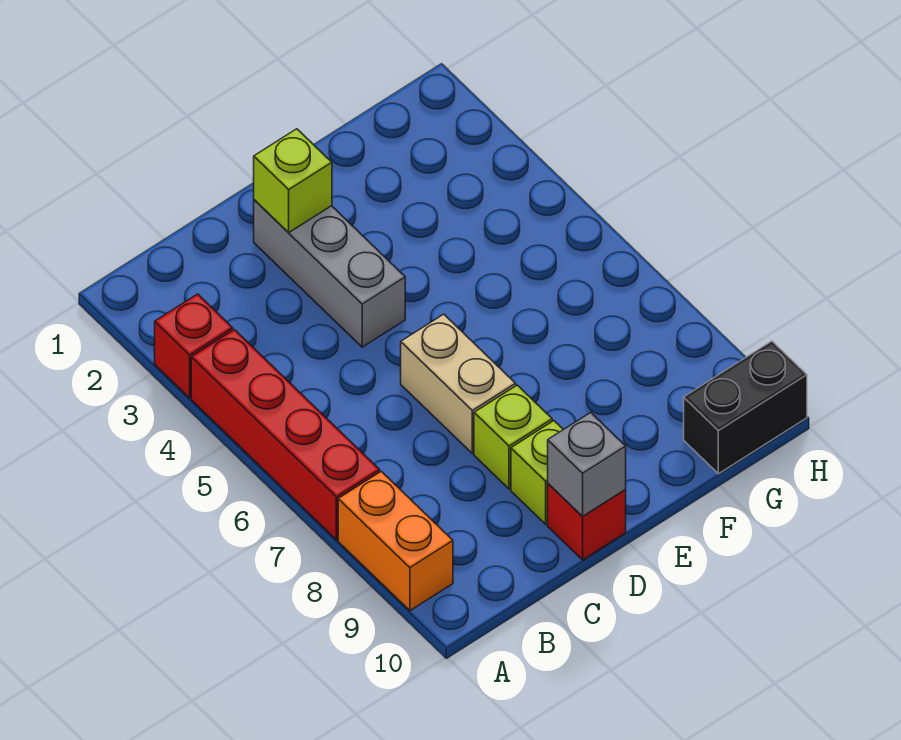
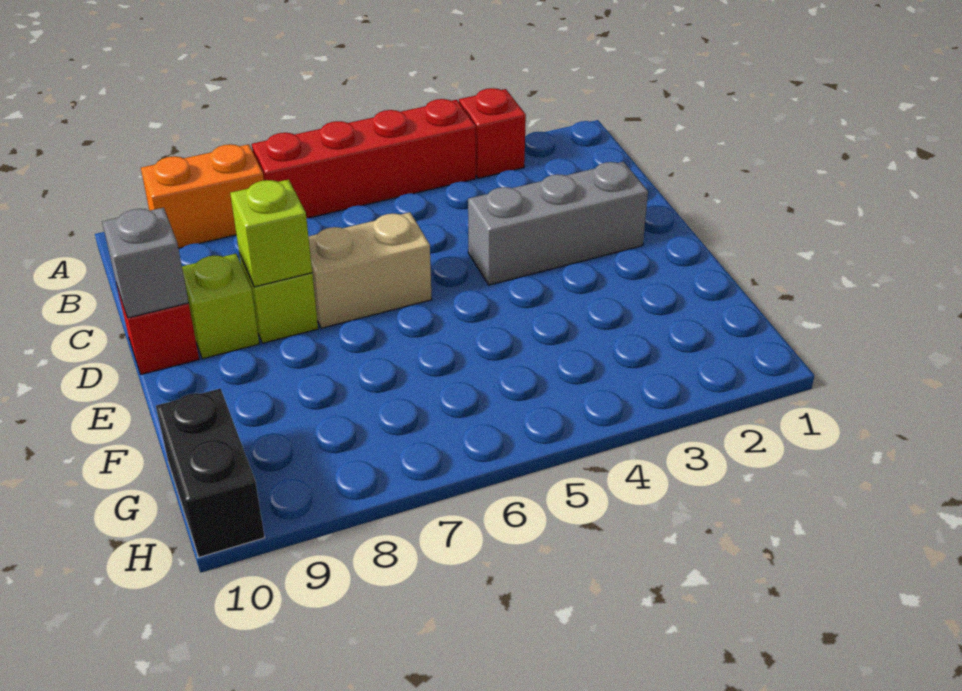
lime brick D2 level 2 -> lime brick D8 level 2

